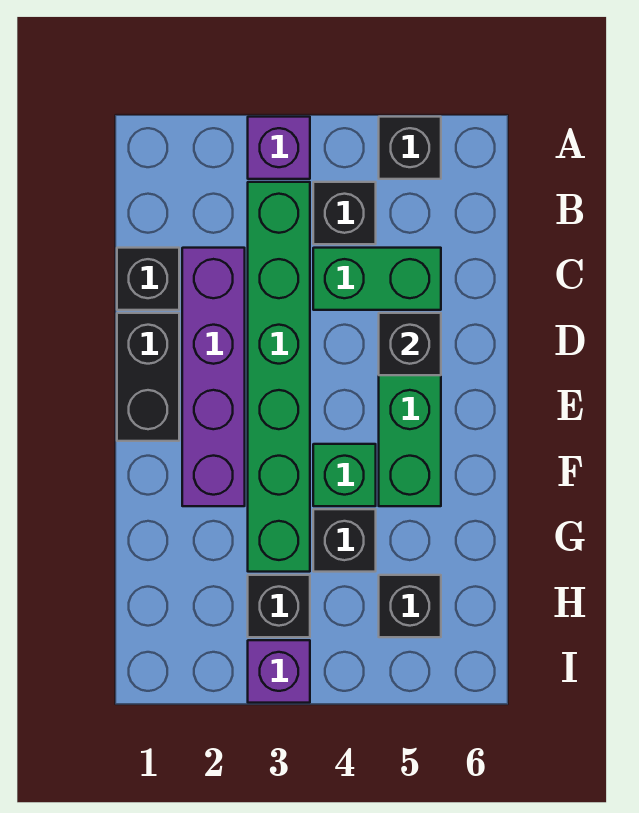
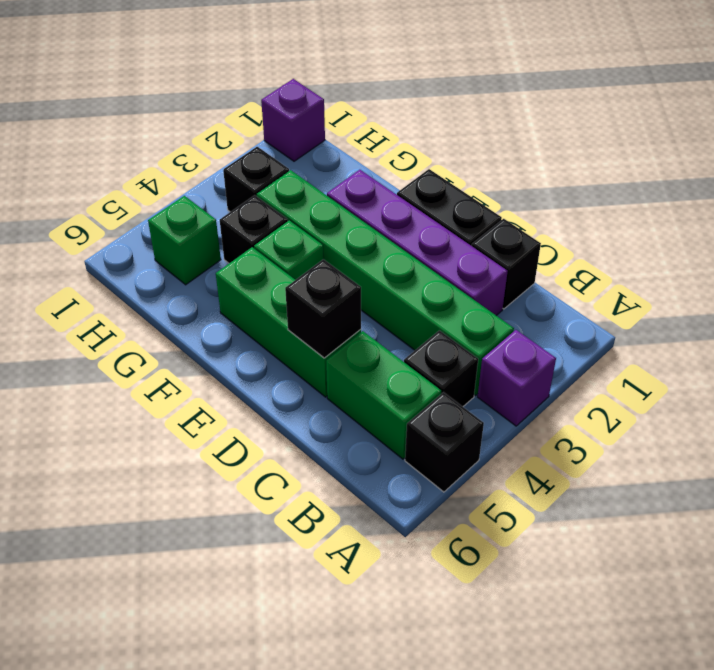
green brick C4:C5 level 1 -> green brick B5:C5 level 1
black brick H5 level 1 -> green brick H5 level 1
purple brick I3 level 1 -> purple brick I1 level 1

